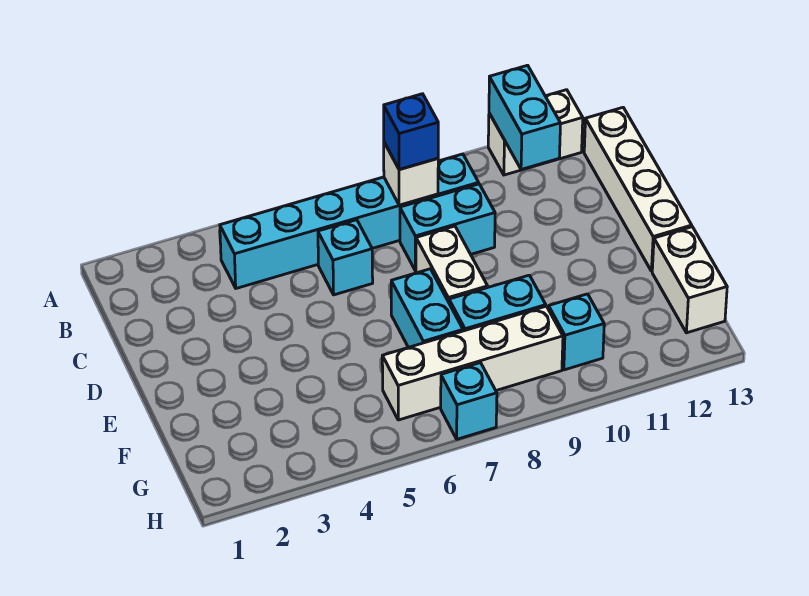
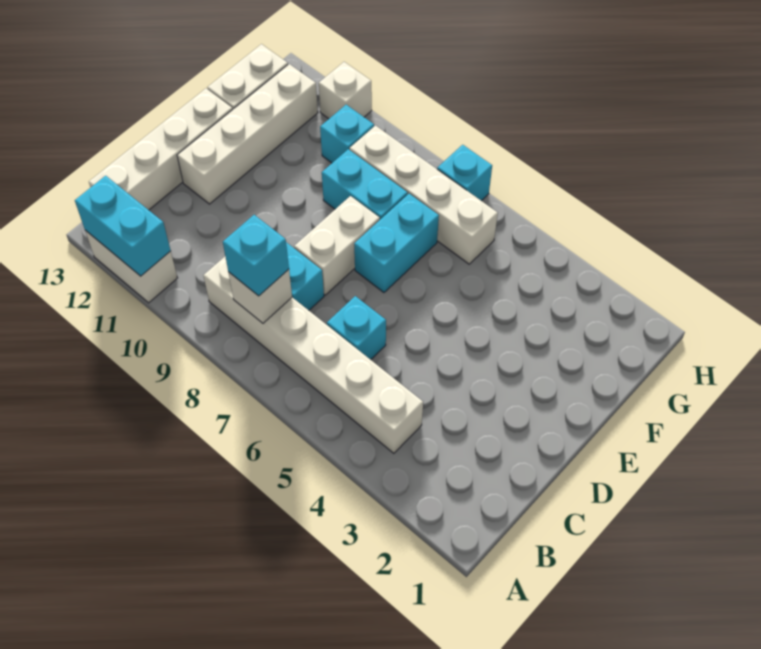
cyan brick A11:B11 level 2 -> cyan brick A11:A12 level 2
cyan brick B4:B9 level 1 -> white brick B4:B9 level 1
blue brick B8 level 3 -> cyan brick B8 level 3
none -> white brick D12:G12 level 1
none -> white brick H11 level 1

